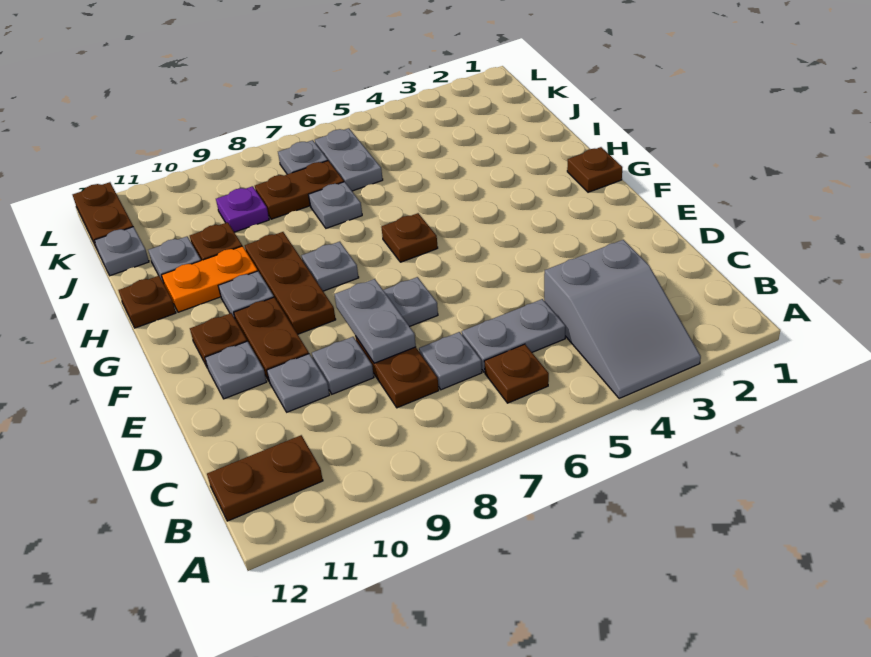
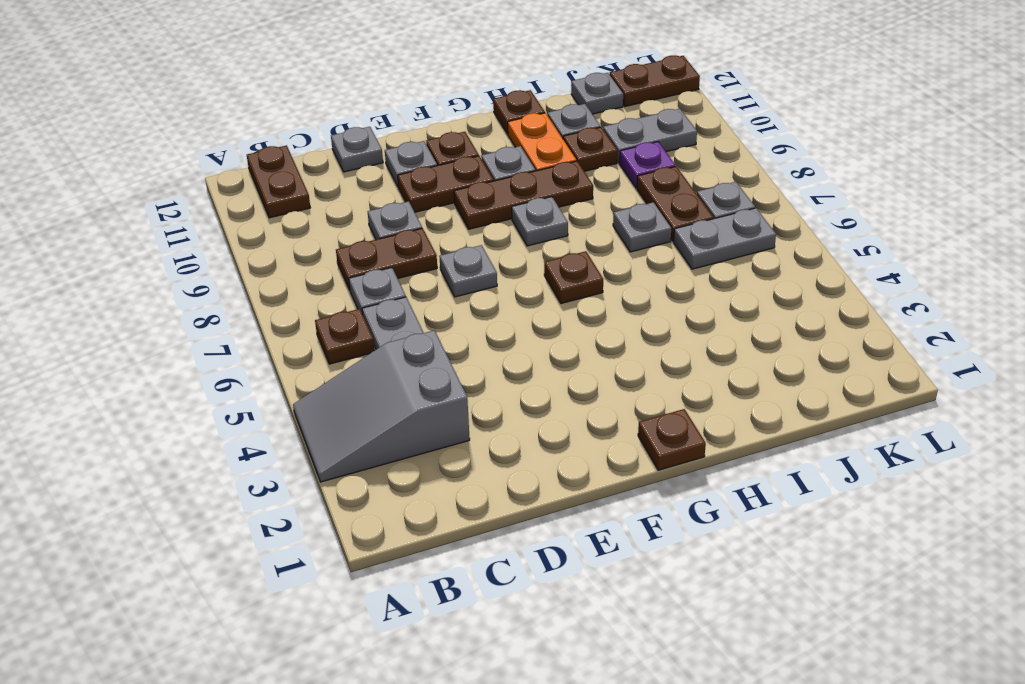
grey plate D8:E8 level 2 -> grey plate J10:K10 level 1
grey plate D10 level 1 -> grey plate D12 level 1

